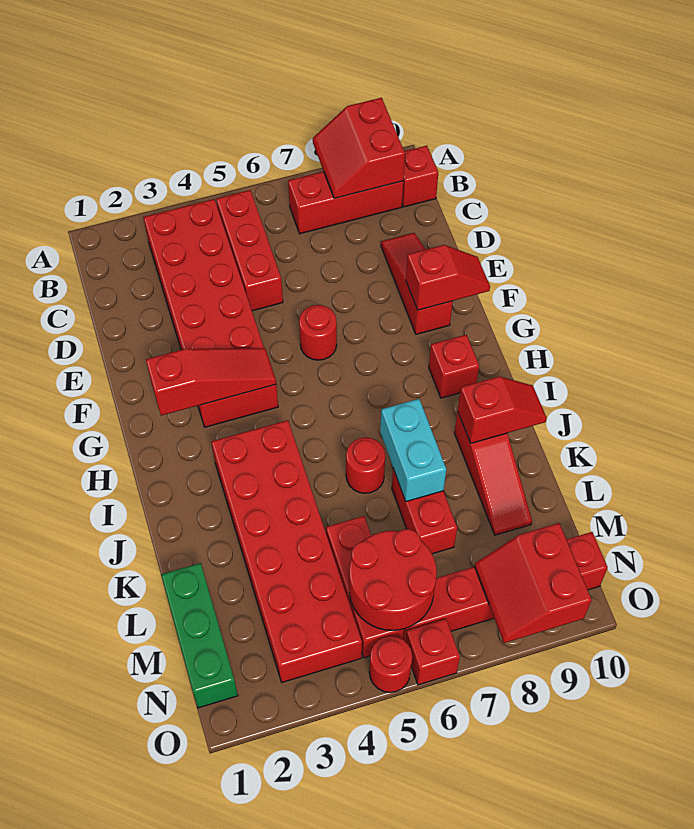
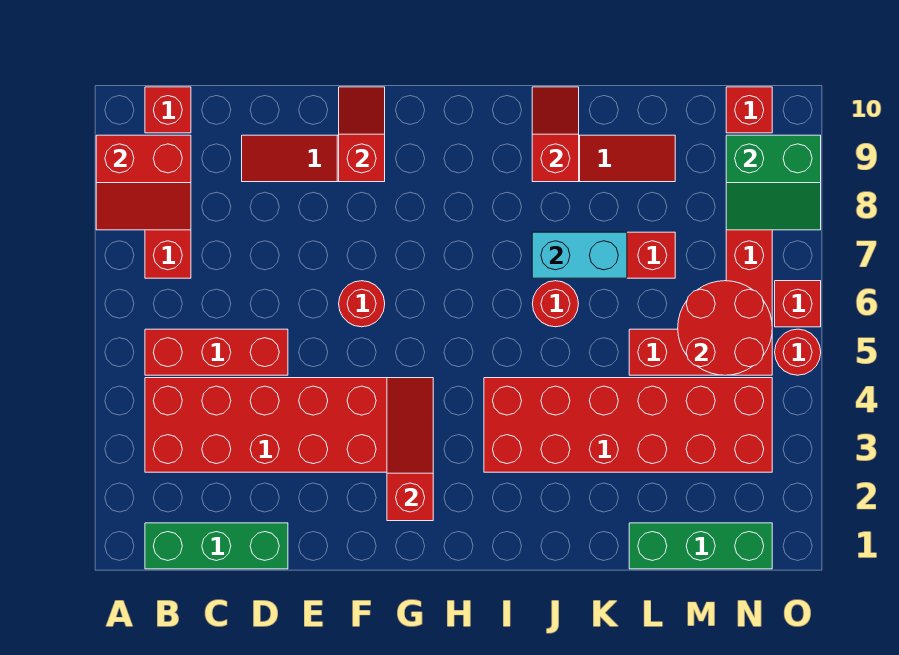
none -> green brick B1:D1 level 1
red brick H9 level 1 -> none
red slope N8:O9 level 2 top 9 -> green slope N8:O9 level 2 top 9

